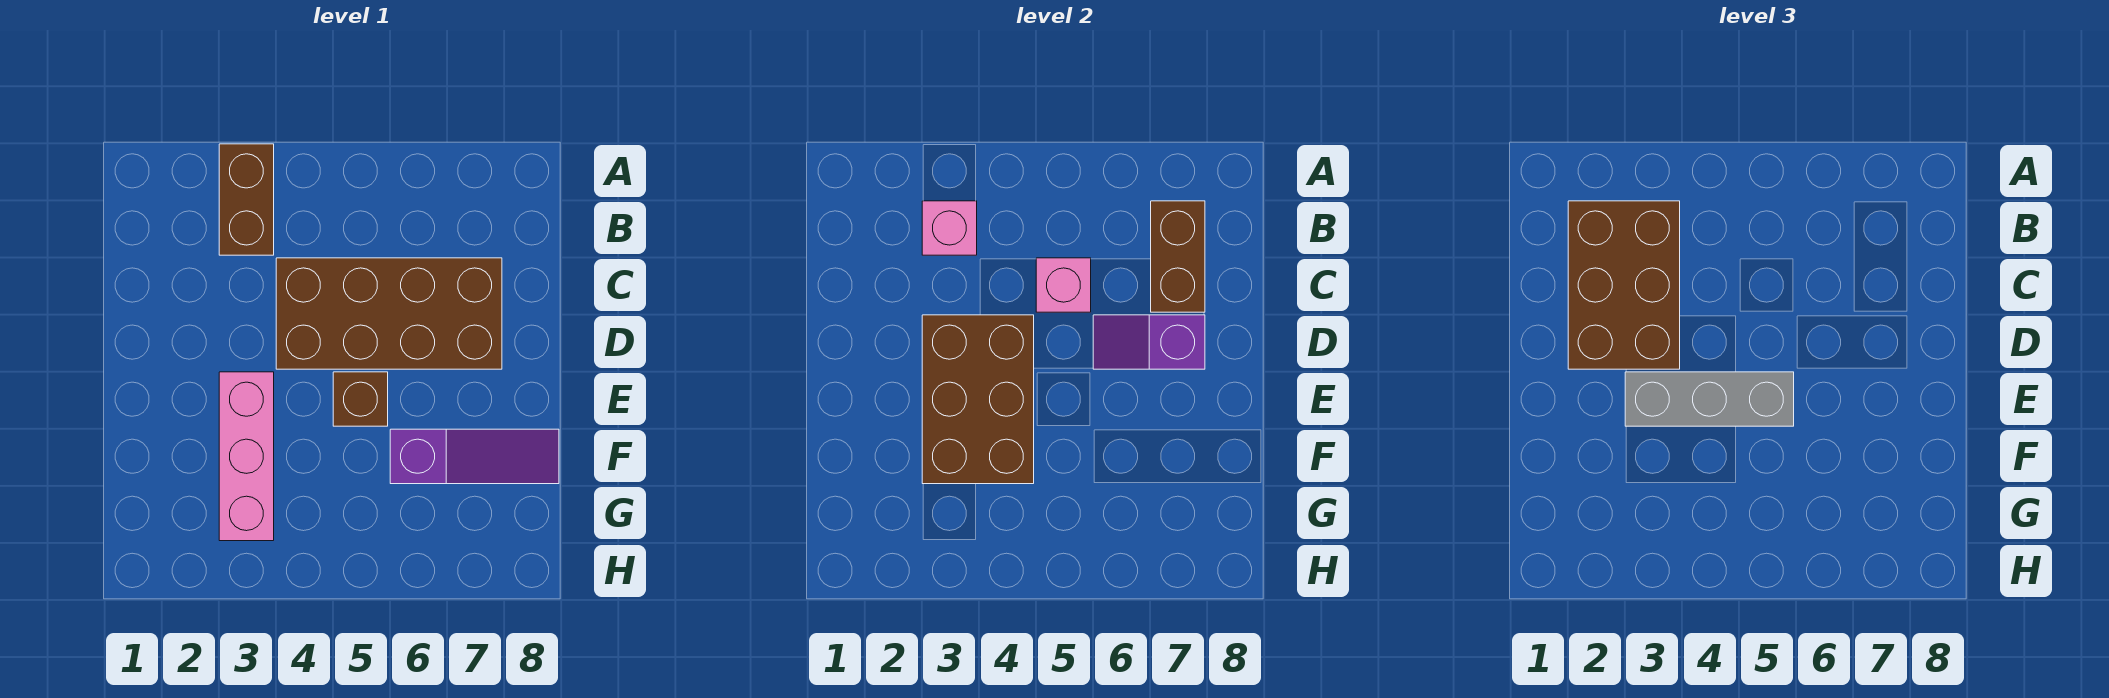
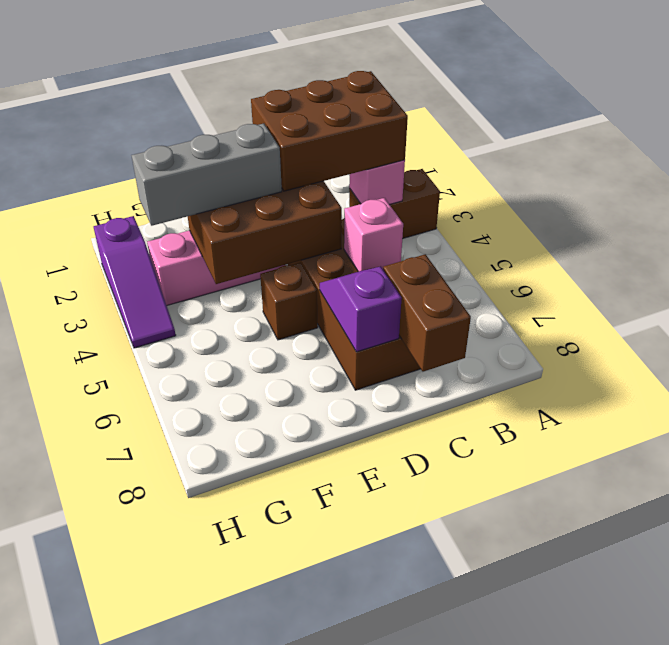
brown brick B7:C7 level 2 -> brown brick C7:C8 level 2
grey brick E3:E5 level 3 -> grey brick E3:G3 level 3
purple slope F6:F8 level 1 top 6 -> purple slope H2:H4 level 1 top 2

